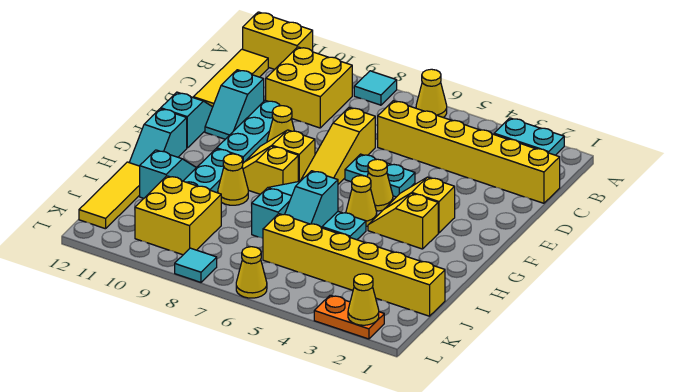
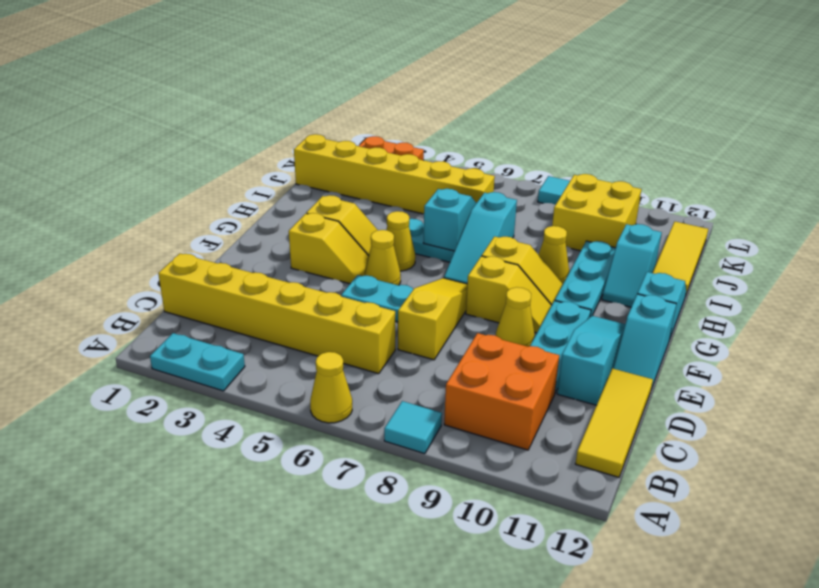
yellow brick A11:A12 level 1 -> none
yellow brick B9:C10 level 1 -> orange brick B9:C10 level 1
cyan slope D11:E11 level 1 top D -> cyan slope D11:F11 level 1 top D
yellow cone L2 level 2 -> none
yellow cone L6 level 1 -> none

